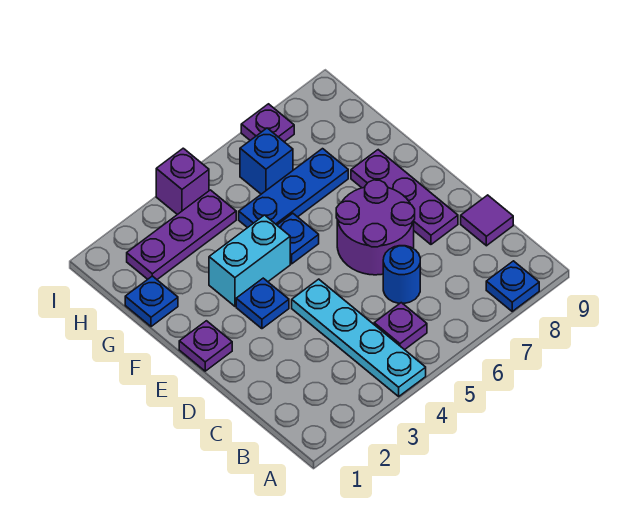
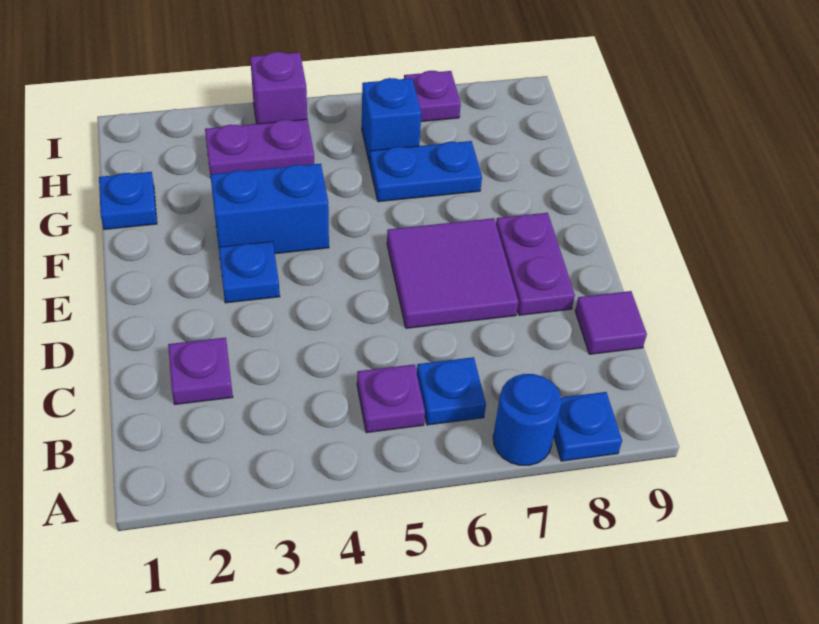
cyan plate A4:D4 level 1 -> none
blue round brick C6 level 1 -> blue round brick A7 level 1
purple round brick D6:E7 level 1 -> purple tile D6:E7 level 1
purple plate D8:F8 level 1 -> purple plate D8:E8 level 1
purple plate E1 level 1 -> purple plate C2 level 1
cyan brick F3:F4 level 1 -> blue brick F3:F4 level 1
blue plate F5 level 1 -> blue plate B6 level 1
blue plate G5:G7 level 1 -> blue plate G6:G7 level 1
purple plate H2:H4 level 1 -> purple plate H3:H4 level 1

